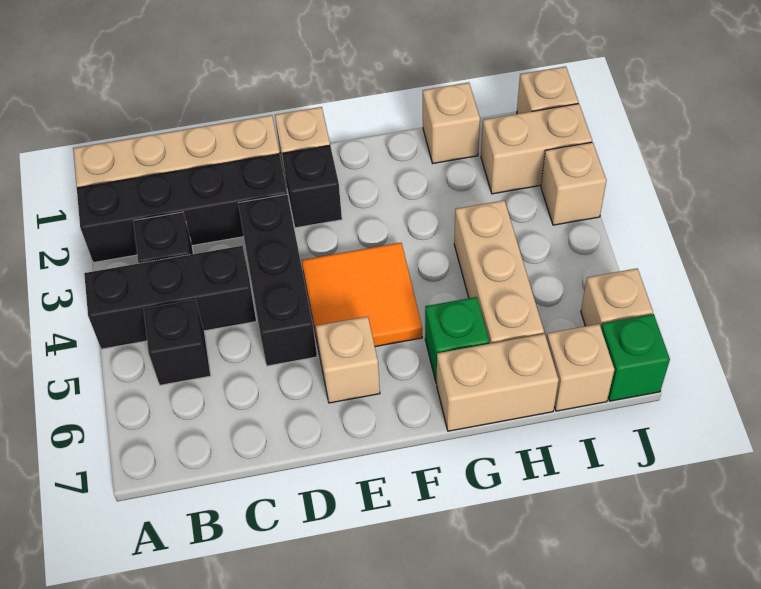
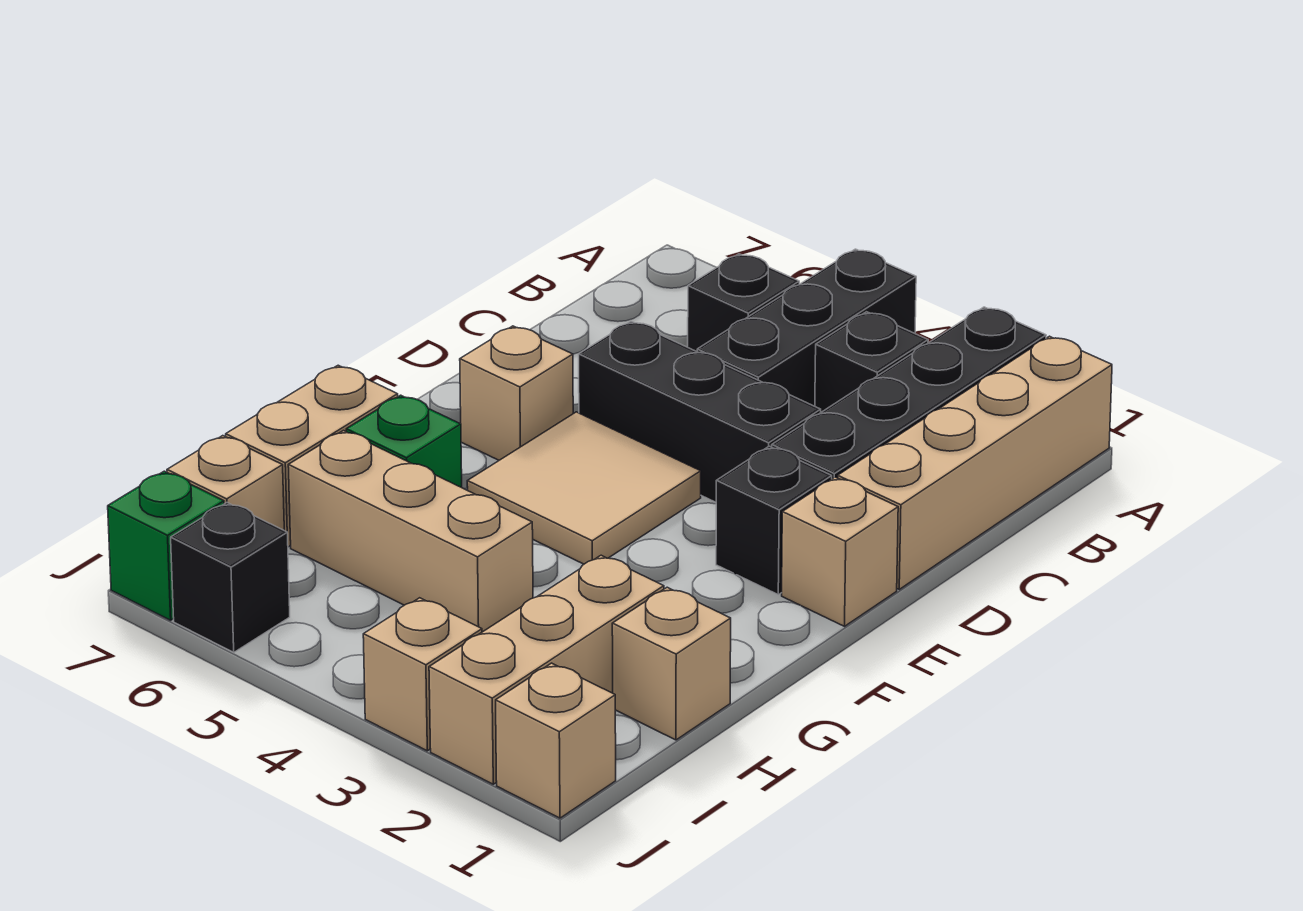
orange tile E4:F5 level 1 -> tan tile E4:F5 level 1
tan brick I2:J2 level 1 -> tan brick H2:J2 level 1
tan brick J6 level 1 -> black brick J6 level 1

